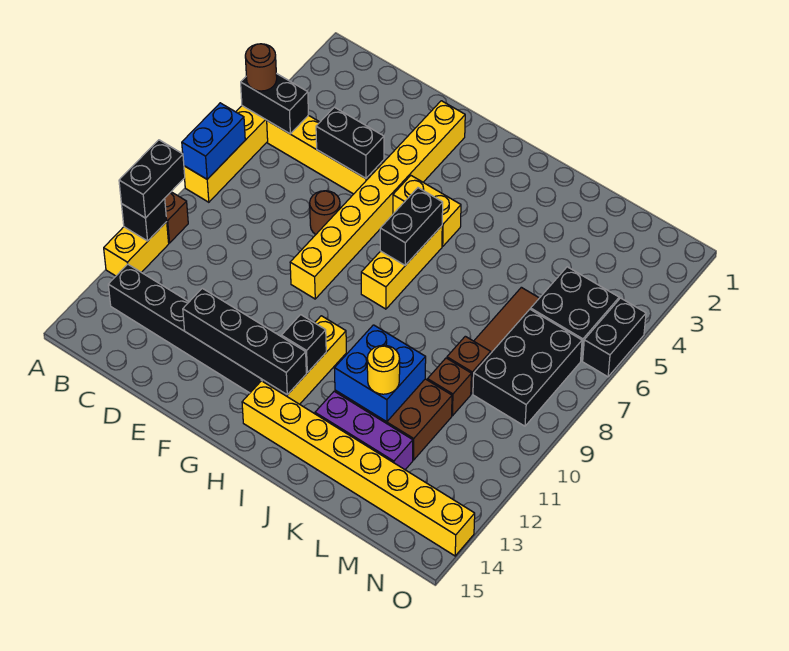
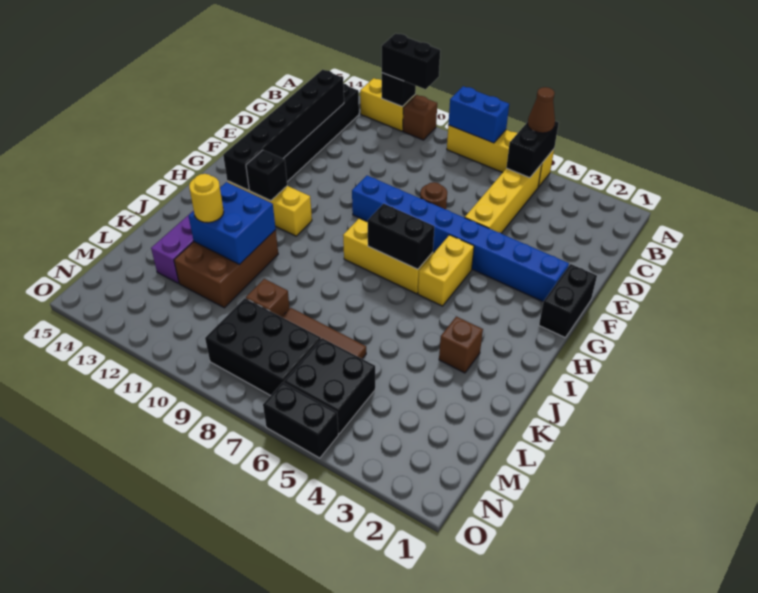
brown round brick A5 level 3 -> brown cone A5 level 3
black brick D5:E5 level 2 -> black brick F1:G1 level 1
black brick E13:H13 level 2 -> black brick C13:H13 level 2
yellow brick F2:F9 level 1 -> blue brick F2:F9 level 1
yellow brick H14:O14 level 1 -> none
brown brick L10 level 1 -> brown brick J3 level 1

